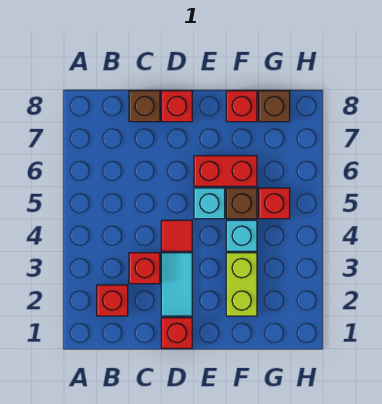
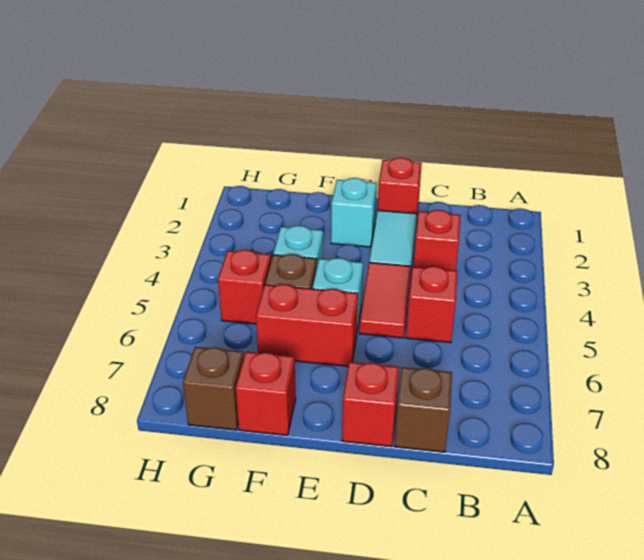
red brick B2 level 1 -> red brick C5 level 1
red tile D4 level 1 -> red tile D4:D5 level 1
none -> cyan brick E2 level 1
lime brick F2:F3 level 1 -> none

